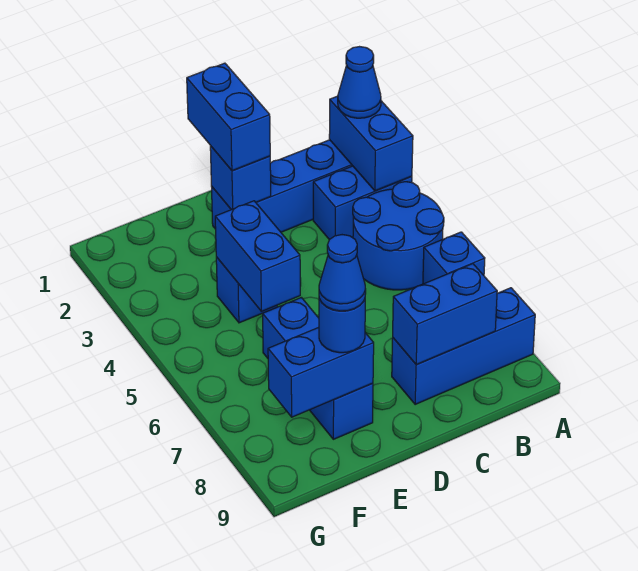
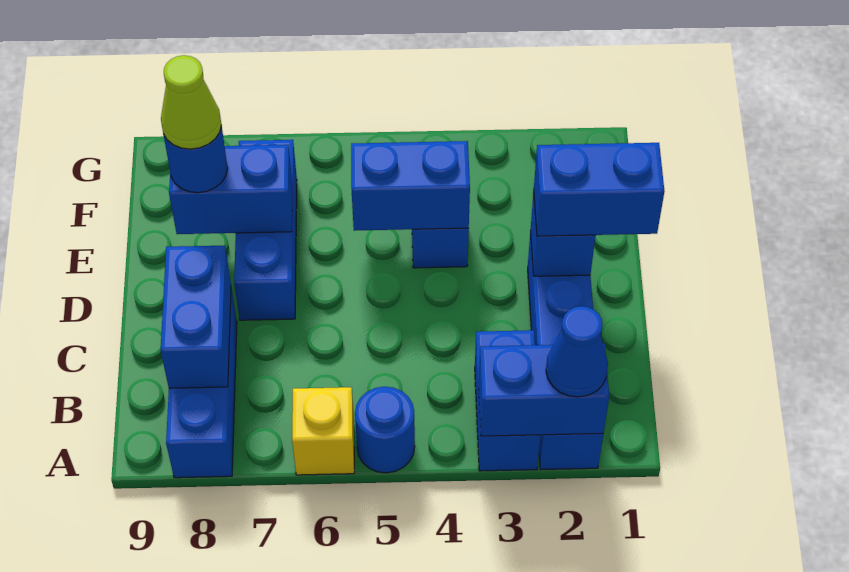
blue round brick A4:B5 level 1 -> blue round brick A5 level 1
blue brick A6 level 1 -> yellow brick A6 level 1
blue brick E6:E8 level 1 -> blue brick D7:F7 level 1
blue brick E8:F8 level 2 -> blue brick E7:E8 level 2
blue cone E8 level 4 -> lime cone E8 level 4

